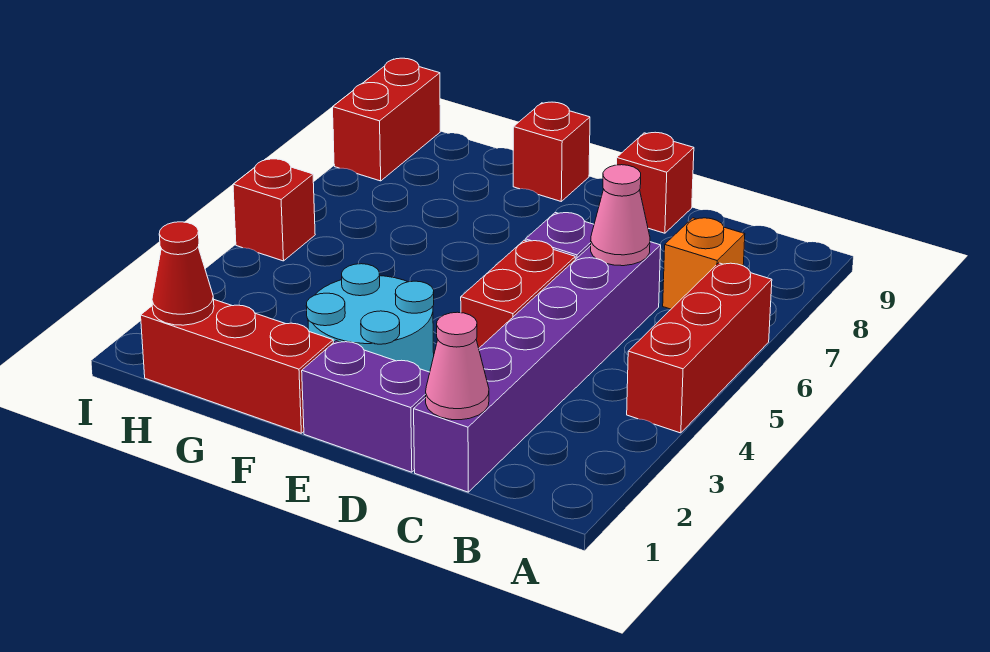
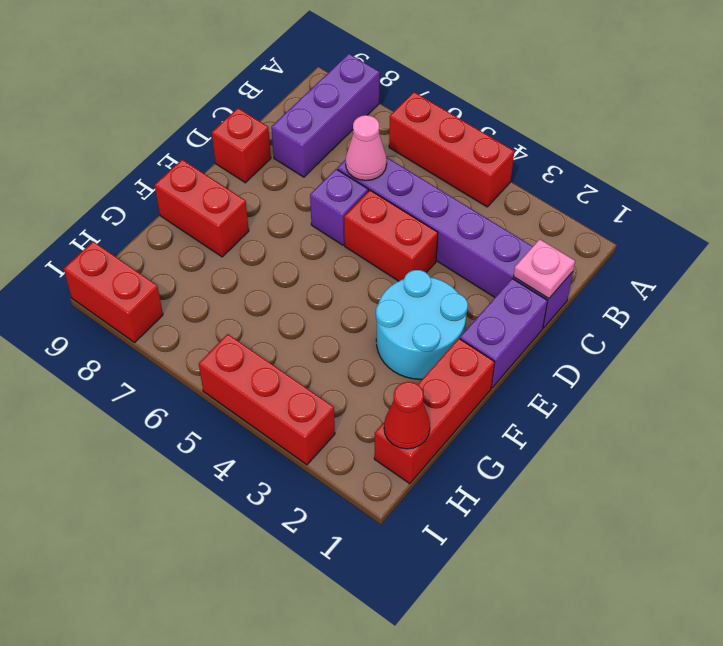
none -> purple brick A8:C8 level 1
orange brick B7 level 1 -> none
pink cone C1 level 2 -> pink plate C1 level 2
red brick F9 level 1 -> red brick F8:F9 level 1
red brick I5 level 1 -> red brick I3:I5 level 1

